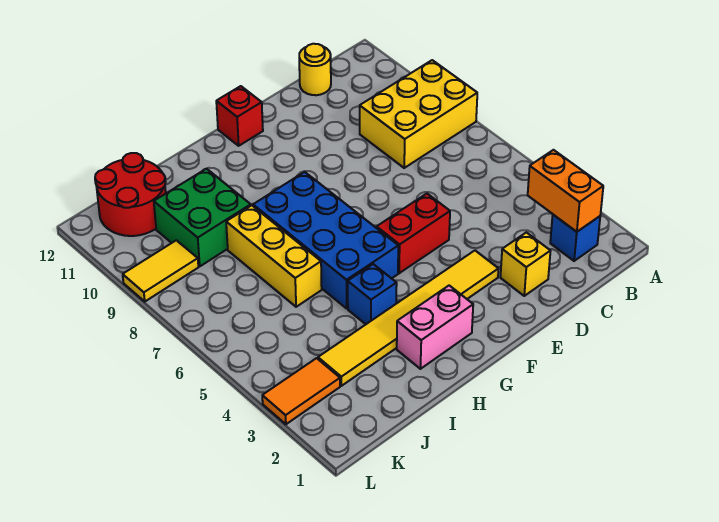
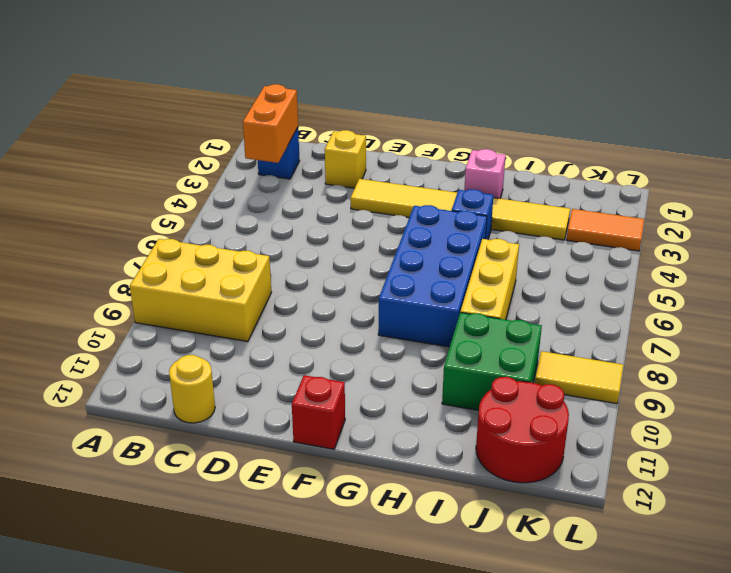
red brick E5:F5 level 1 -> none
pink brick G2:H2 level 1 -> pink brick H2 level 1

